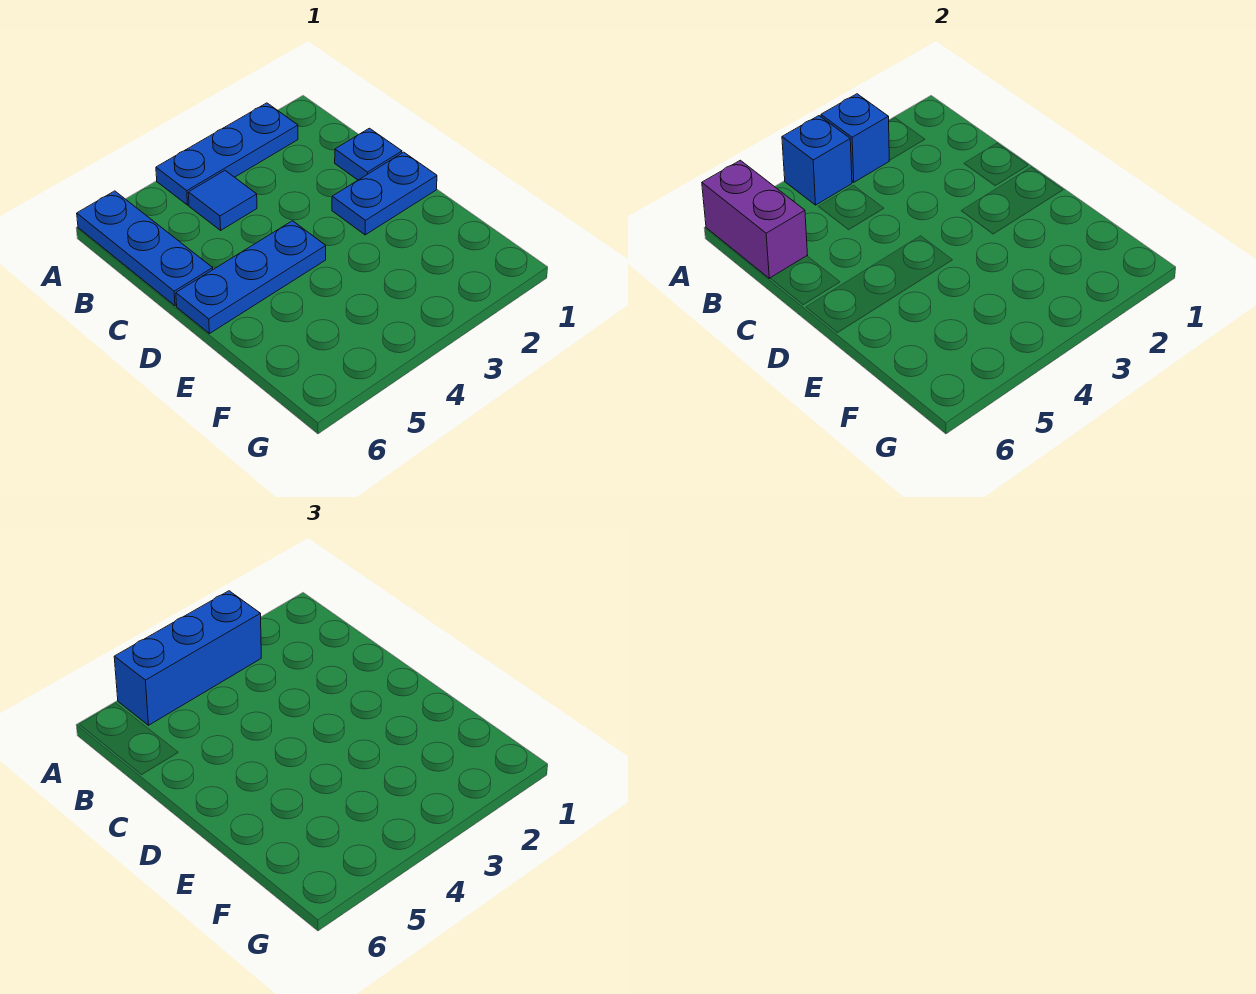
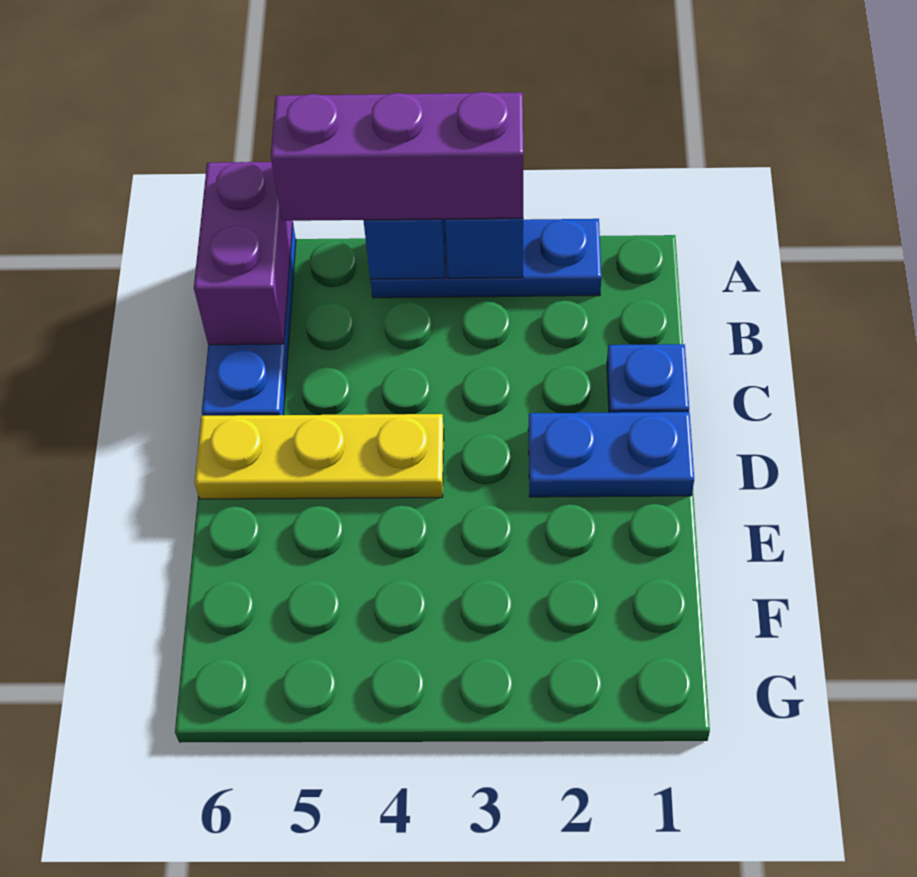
blue brick A3:A5 level 3 -> purple brick A3:A5 level 3
blue tile B4 level 1 -> none
blue plate D4:D6 level 1 -> yellow plate D4:D6 level 1

